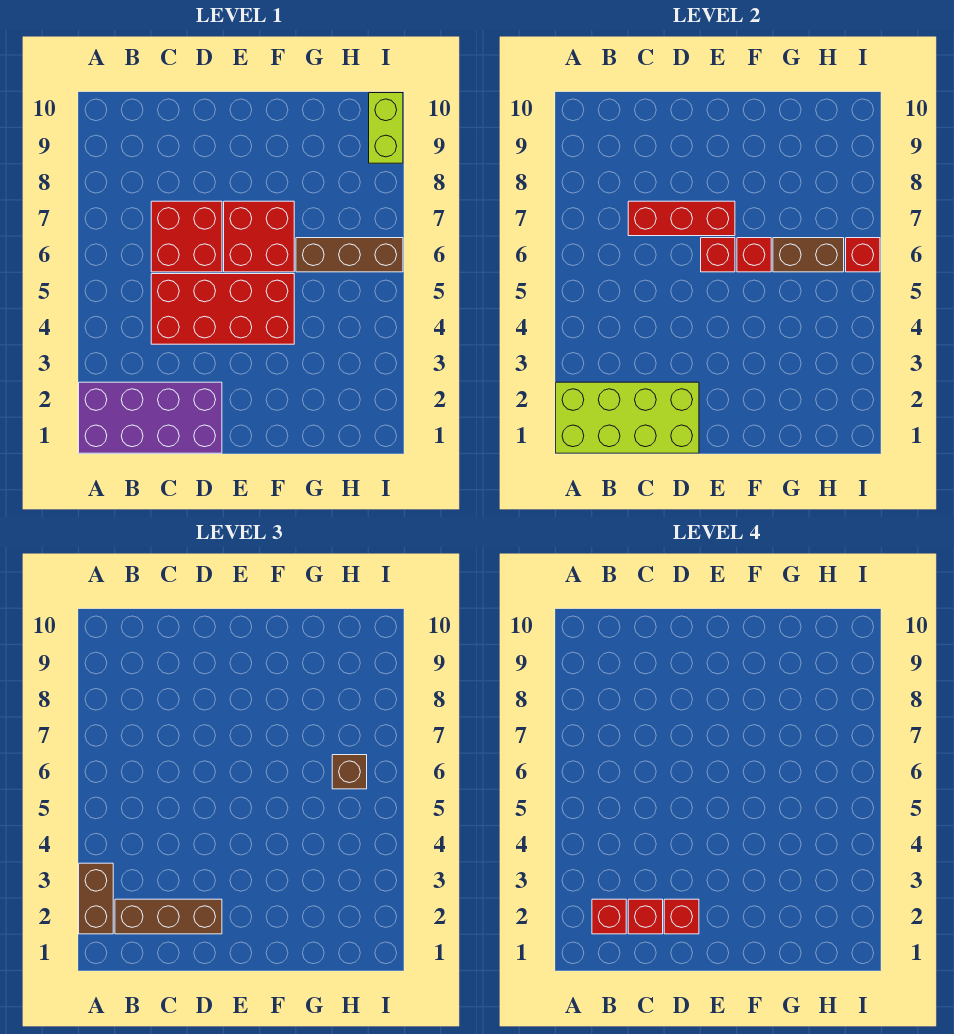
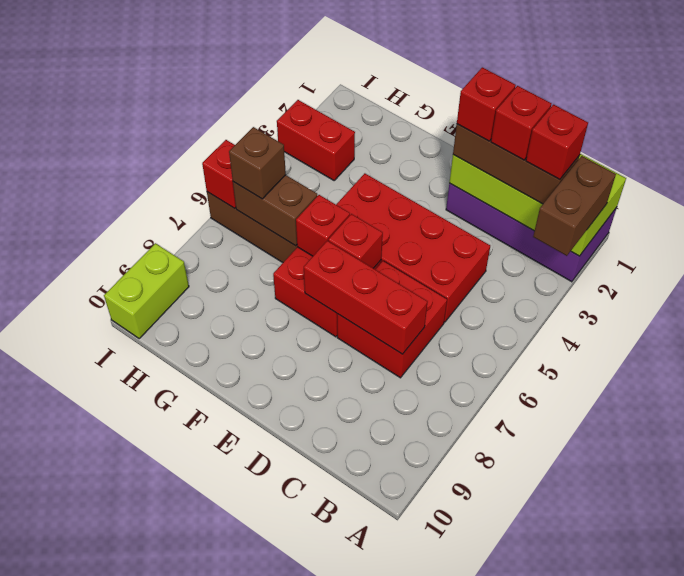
none -> red brick H3:I3 level 1

